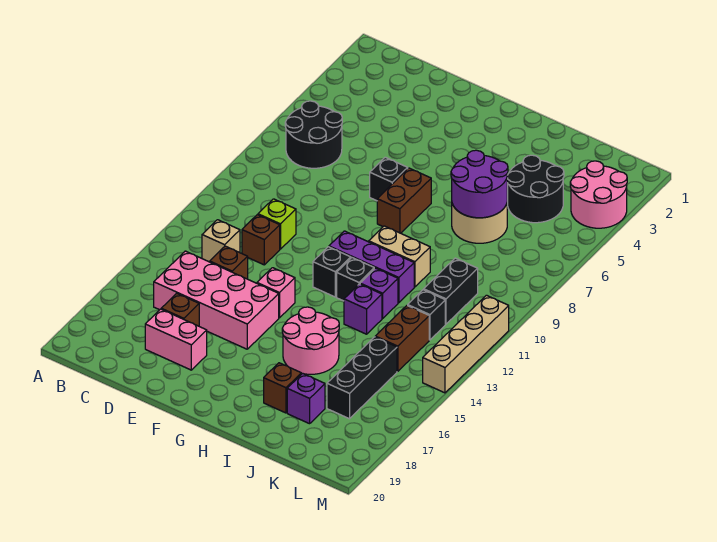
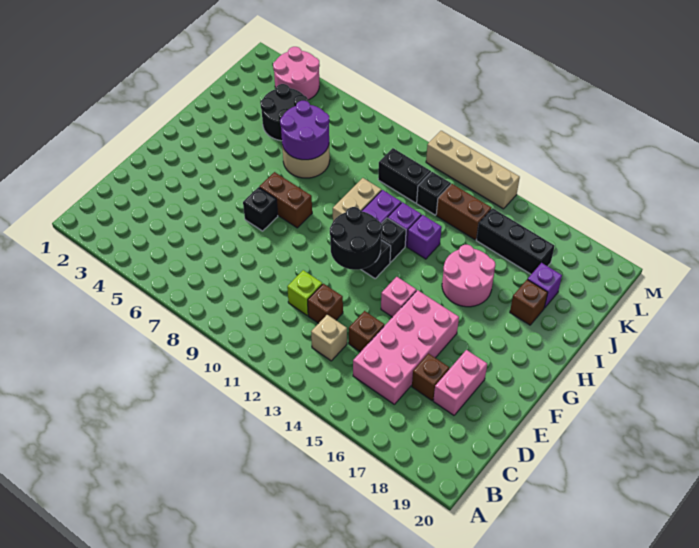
black round brick B6:C7 level 1 -> black round brick F11:G12 level 2

